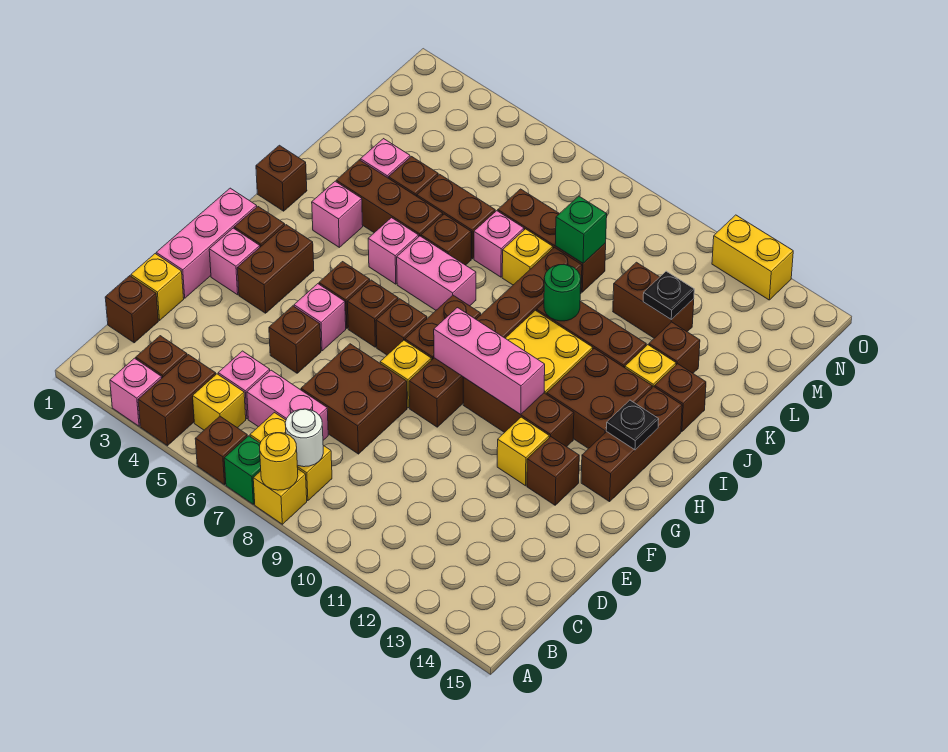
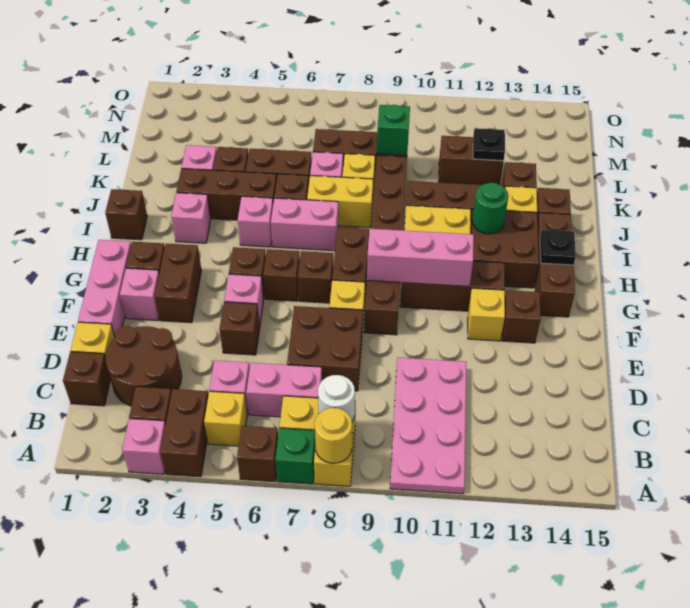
none -> pink plate A10:D11 level 1
none -> brown round brick C2:D3 level 1
green round brick J10 level 2 -> green round brick I12 level 2
yellow brick O12:O13 level 1 -> yellow brick J7:J8 level 1

